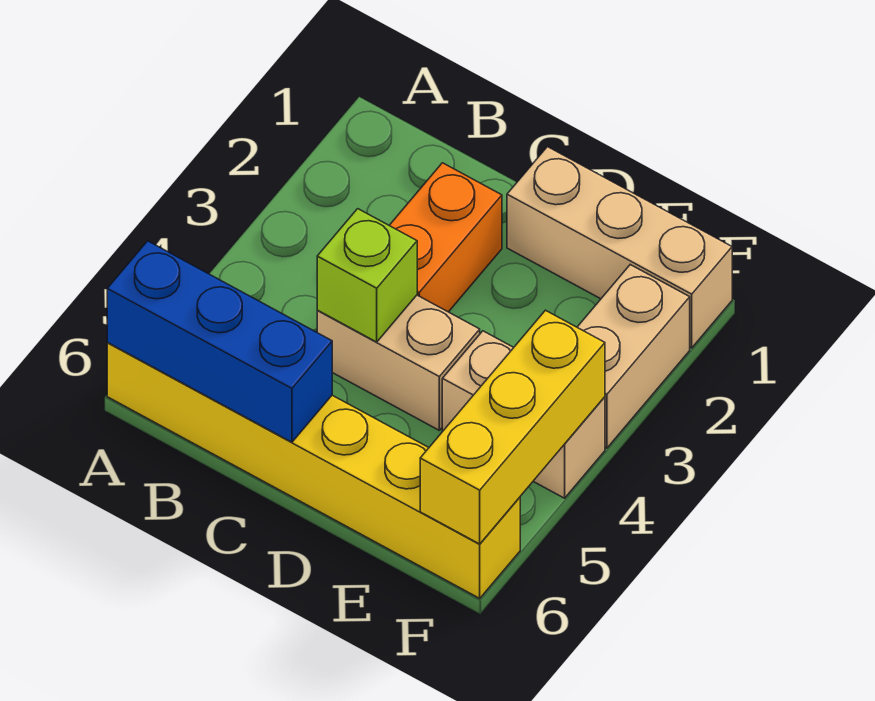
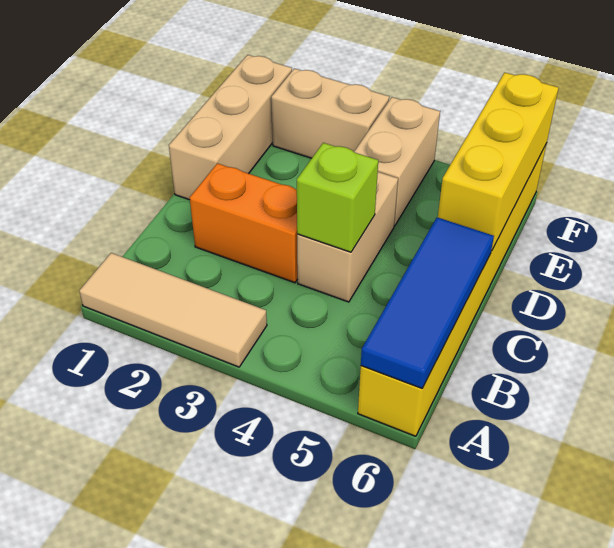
none -> tan tile A1:A3 level 1
blue brick A6:C6 level 2 -> blue tile A6:C6 level 2
yellow brick F4:F6 level 2 -> yellow brick D6:F6 level 2

